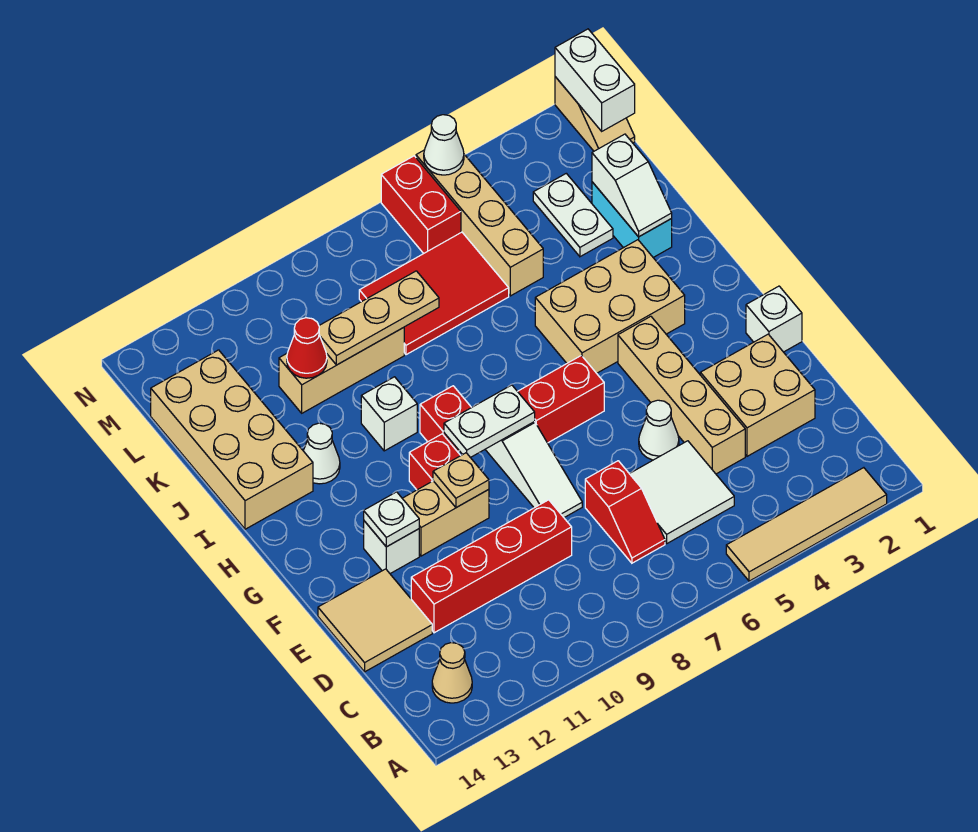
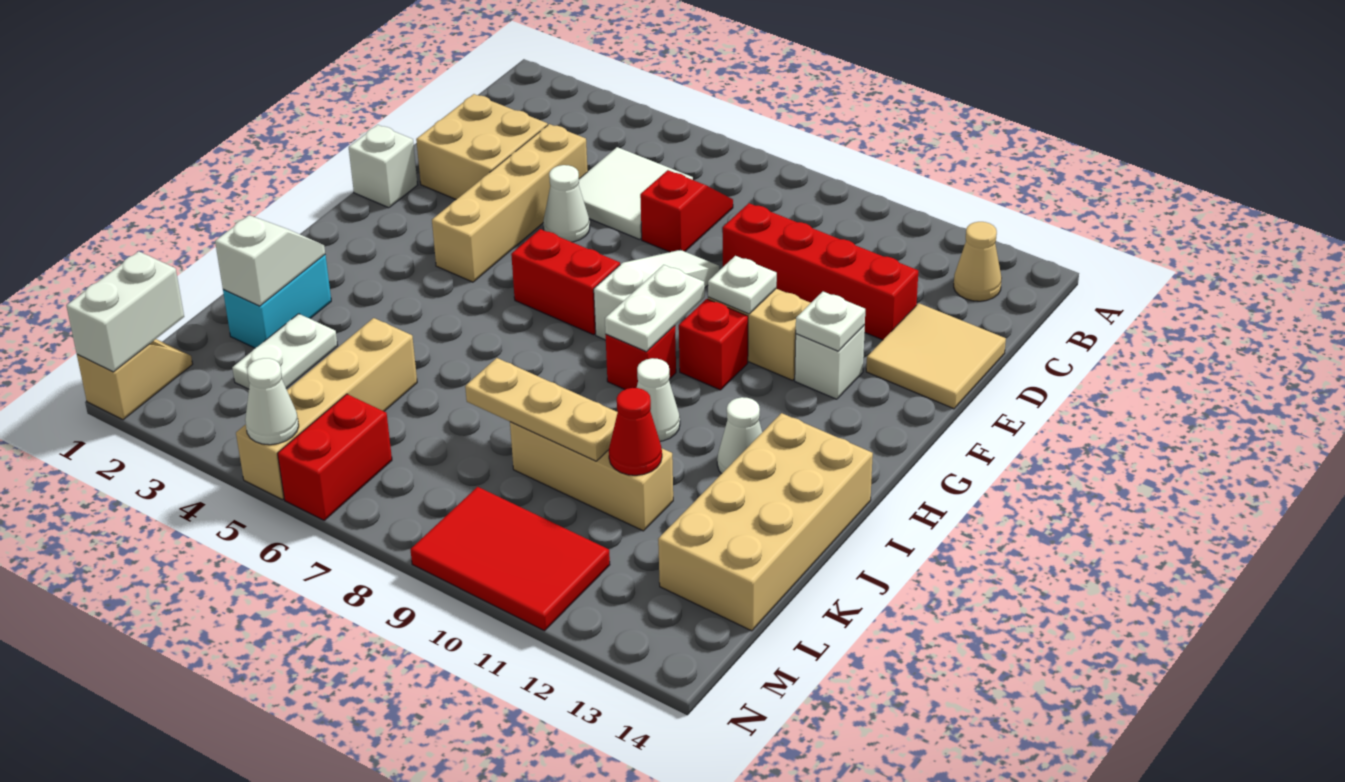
tan tile A2:A5 level 1 -> none
tan plate F10 level 2 -> white plate F10 level 2
white plate G8:G9 level 2 -> white plate G9:H9 level 2
tan brick H3:I5 level 1 -> none
white brick I10 level 1 -> white cone I10 level 1
red tile K6:L8 level 1 -> red tile M9:N11 level 1

